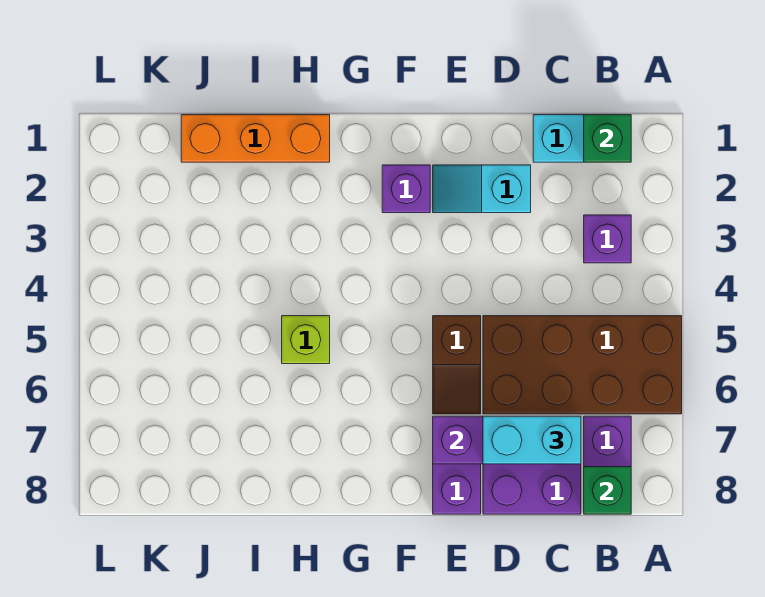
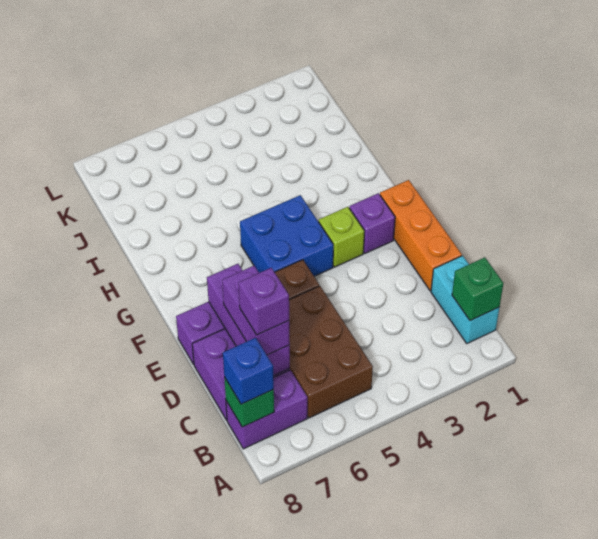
brown brick A5:D6 level 1 -> brown brick B5:D6 level 1
purple brick B3 level 1 -> purple brick C7 level 4
none -> blue brick B8 level 3
cyan brick C7:D7 level 3 -> purple brick C7:D7 level 3
cyan slope D2:E2 level 1 top D -> none
none -> blue brick F4:G5 level 1
orange brick H1:J1 level 1 -> orange brick D1:F1 level 1
lime brick H5 level 1 -> lime brick F3 level 1

